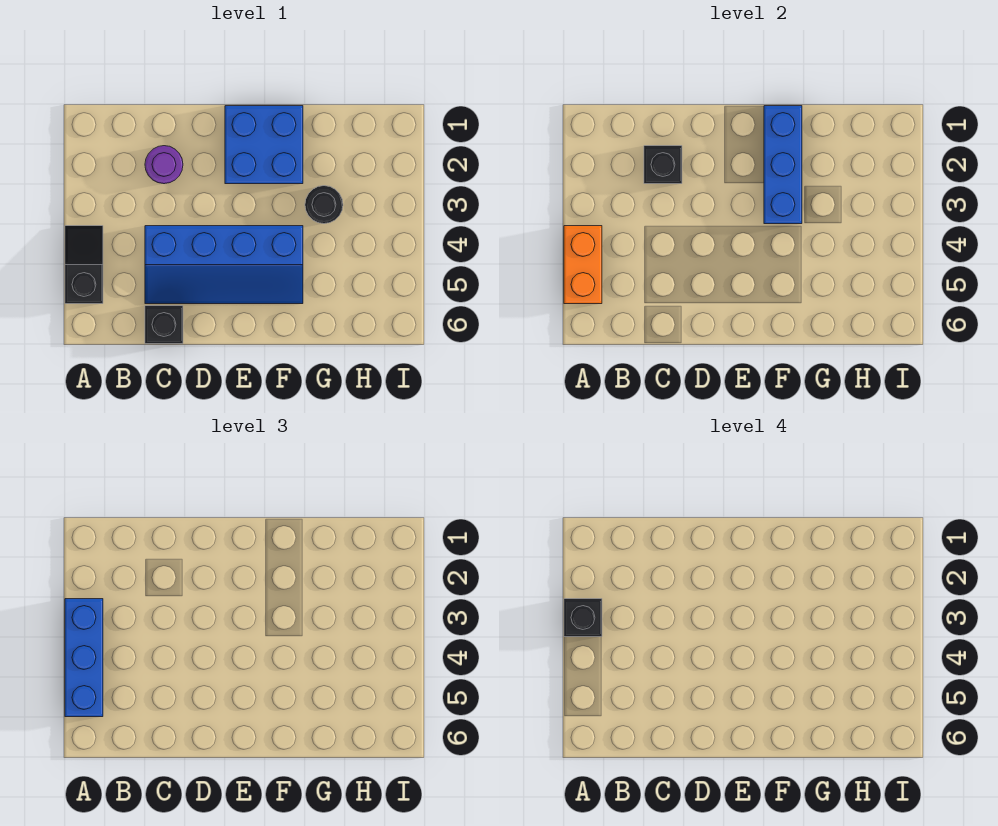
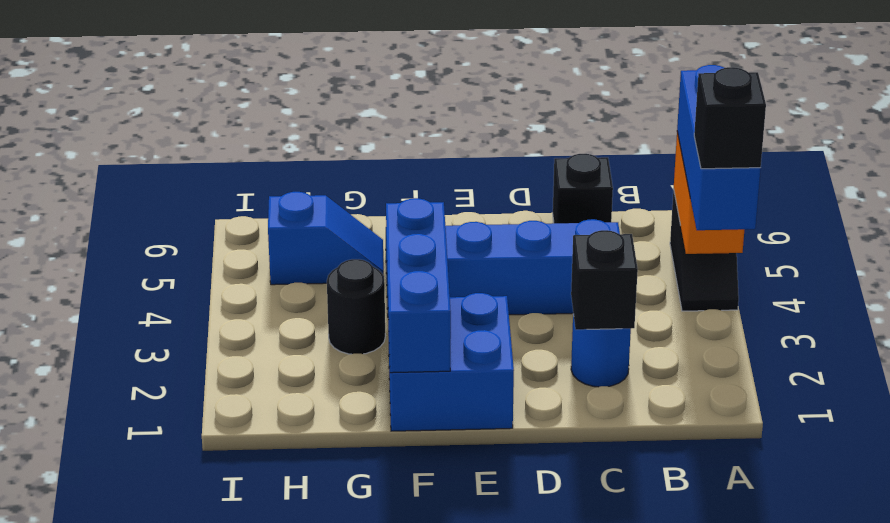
purple round brick C2 level 1 -> blue round brick C2 level 1
none -> blue slope G5:H5 level 1 top H

